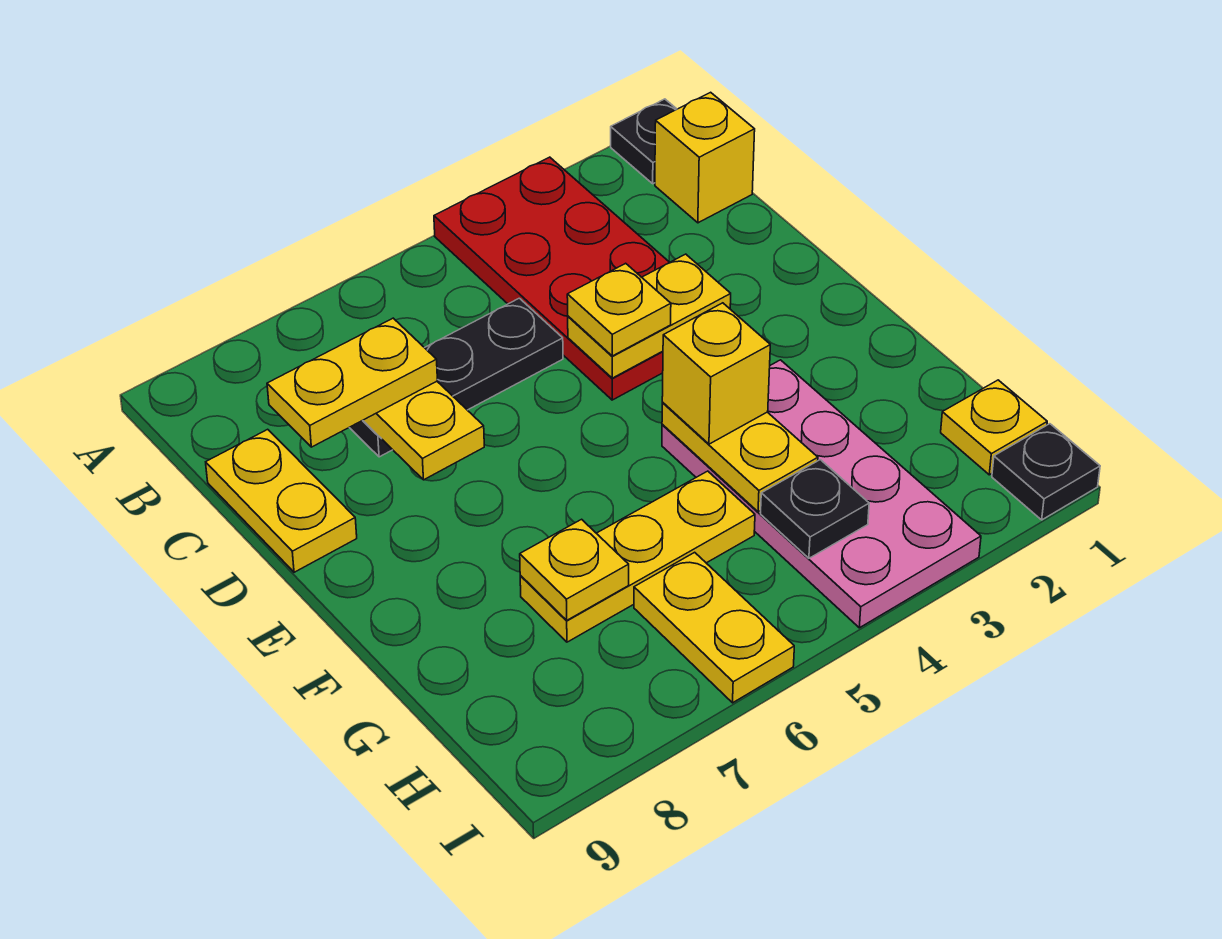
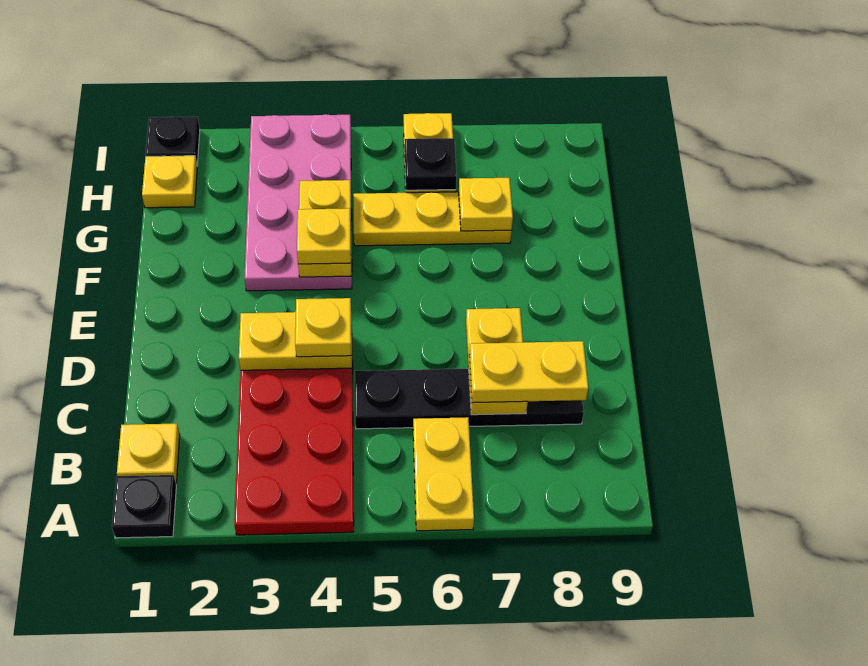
yellow brick B1 level 1 -> yellow plate B1 level 1
black plate C5:C7 level 1 -> black plate C5:C8 level 1
yellow plate C9:D9 level 1 -> yellow plate A6:B6 level 1
yellow brick F4 level 3 -> yellow plate F4 level 3
black plate H4 level 2 -> black plate H6 level 2

